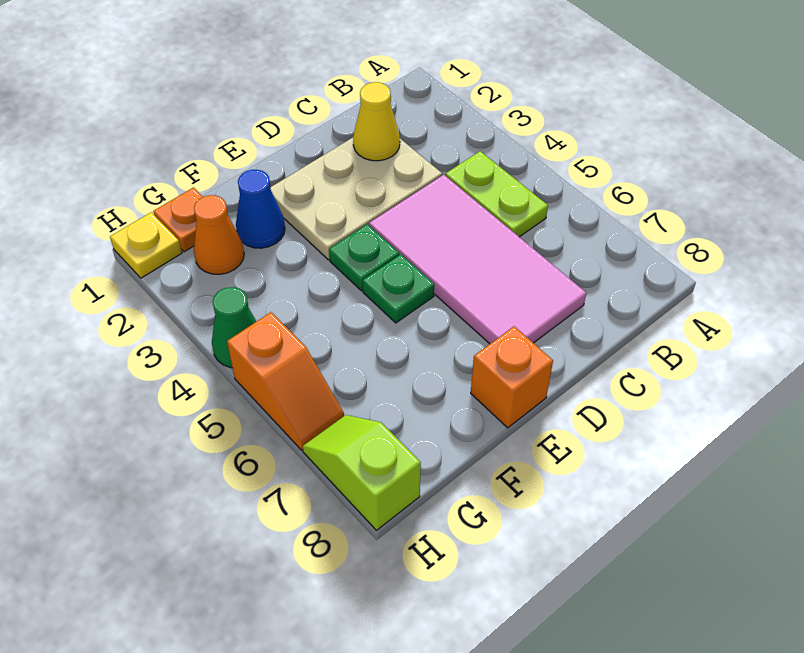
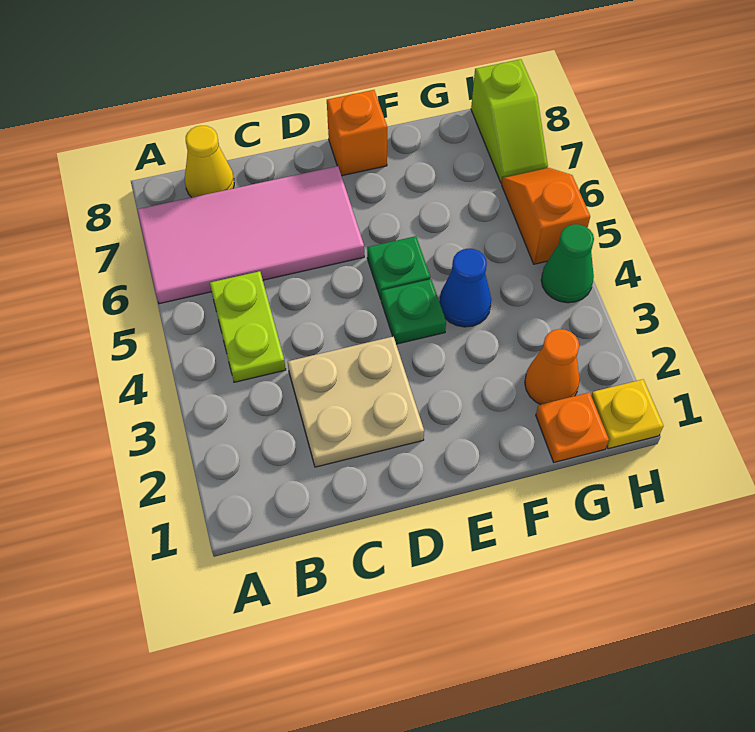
tan plate C2:E3 level 1 -> tan plate C2:D3 level 1
yellow cone C2 level 2 -> yellow cone B8 level 1
pink tile C4:D7 level 1 -> pink tile A6:D7 level 1
blue cone F2 level 1 -> blue cone F4 level 1

